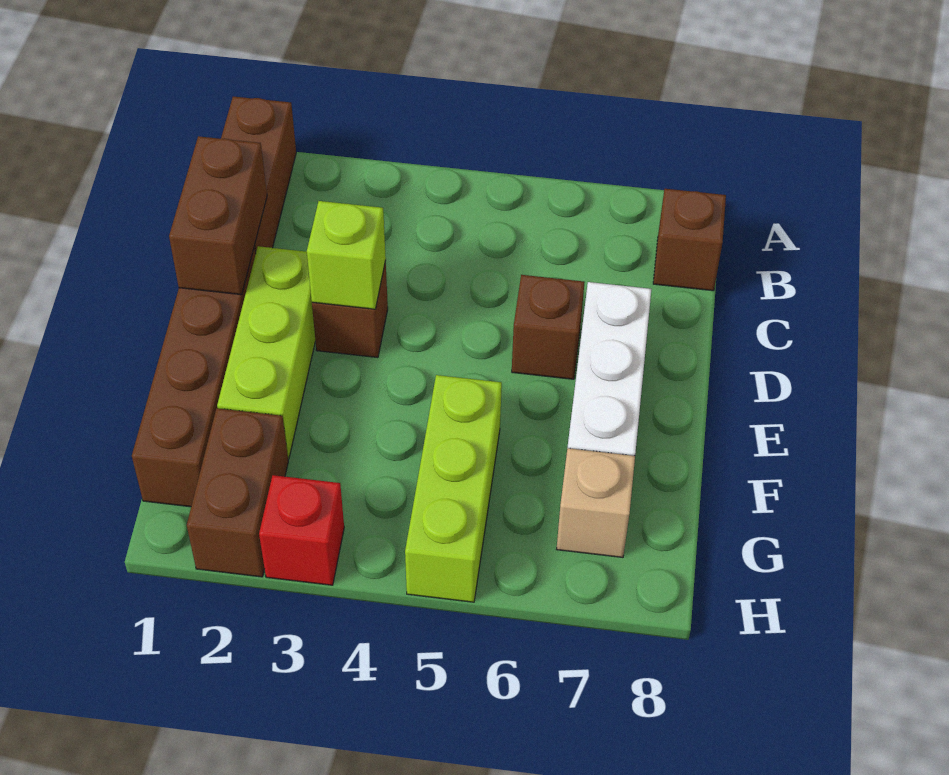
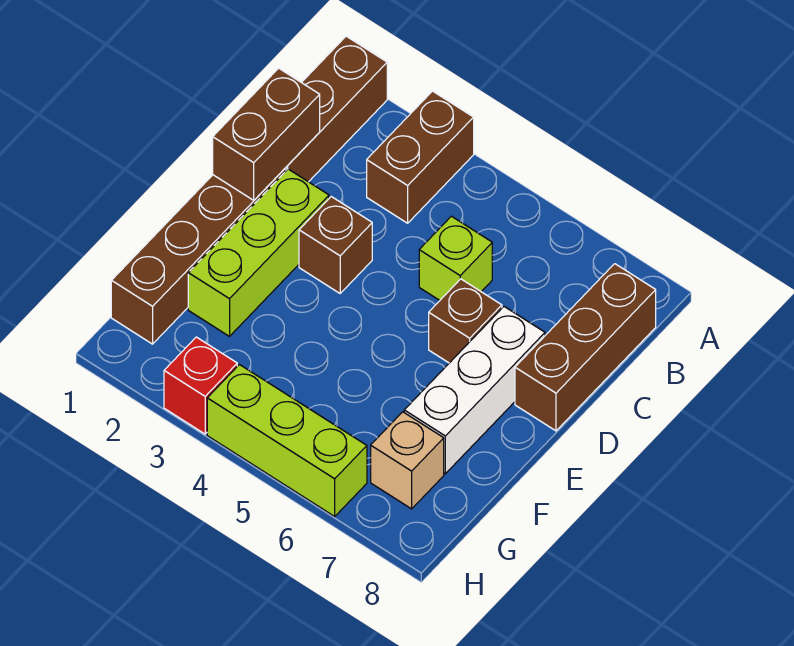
brown brick B8 level 1 -> brown brick B8:D8 level 1
lime brick D3 level 2 -> lime brick C5 level 1
lime brick F5:H5 level 1 -> lime brick H4:H6 level 1
brown brick G2:H2 level 1 -> brown brick A3:B3 level 1

